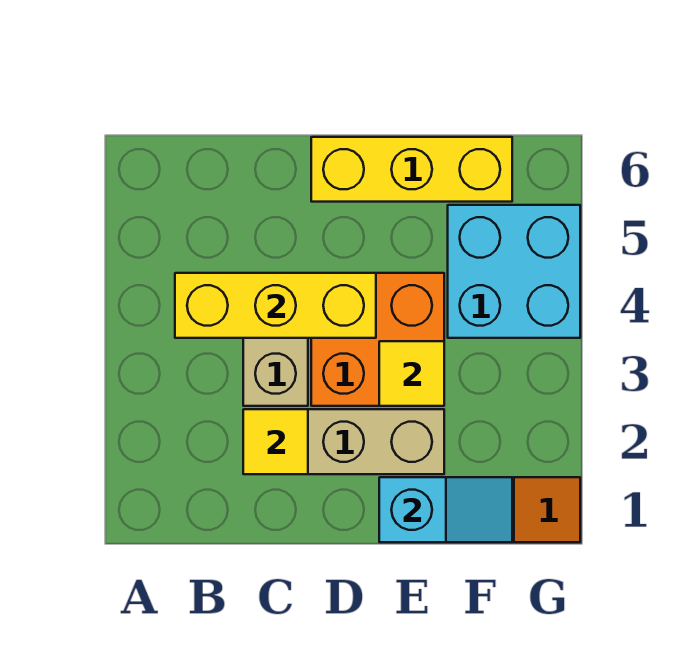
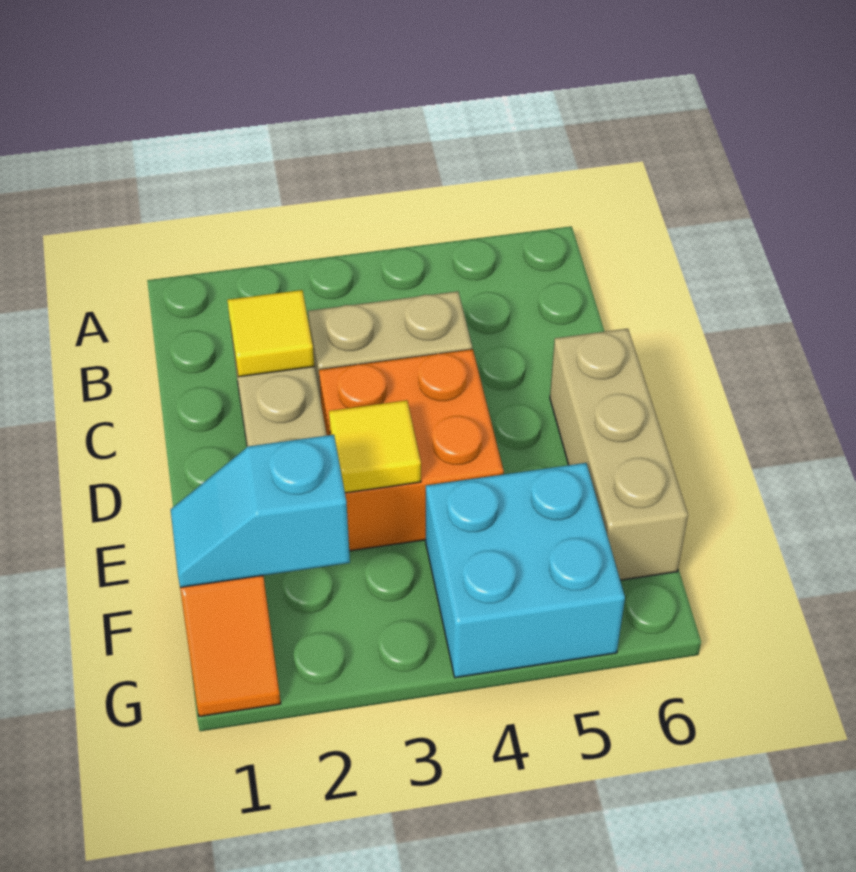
yellow brick B4:D4 level 2 -> none
yellow brick D6:F6 level 1 -> tan brick D6:F6 level 1
cyan slope E1:F1 level 2 top E -> cyan slope F1:F2 level 2 top 2

